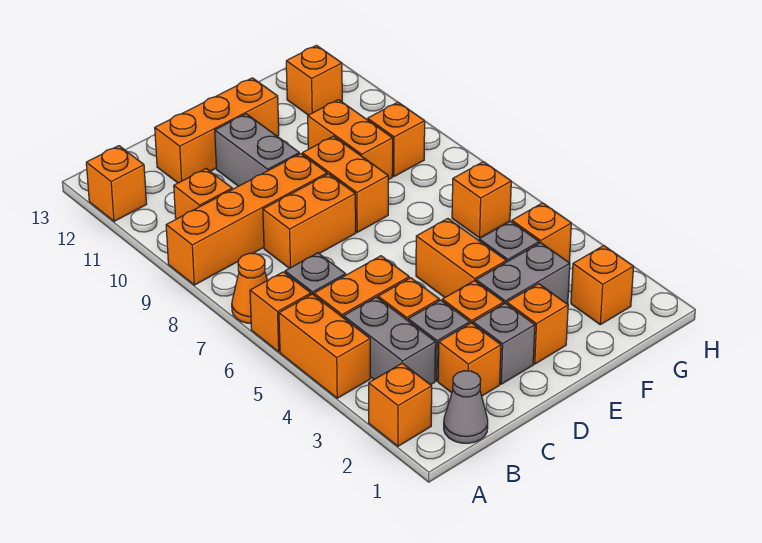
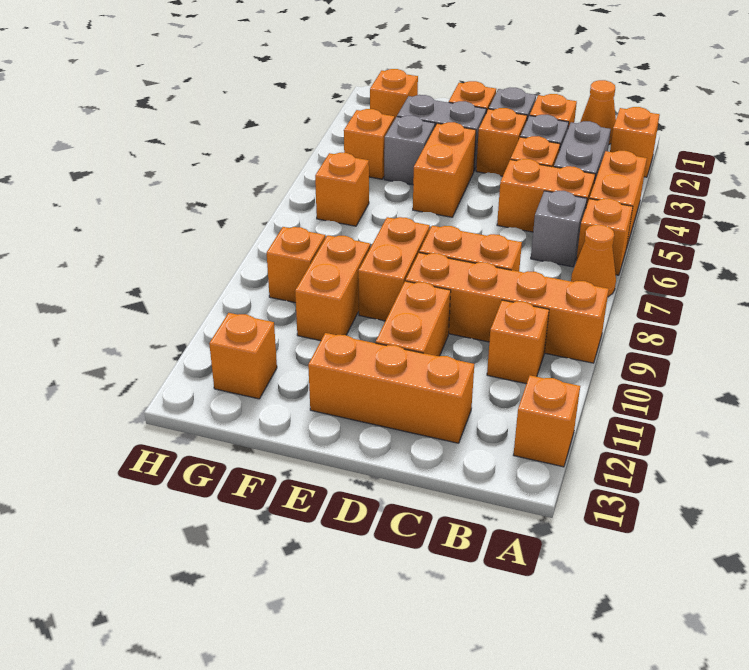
grey cone B1 level 1 -> orange cone B1 level 1
grey brick D10:D11 level 1 -> orange brick D10:D11 level 1

